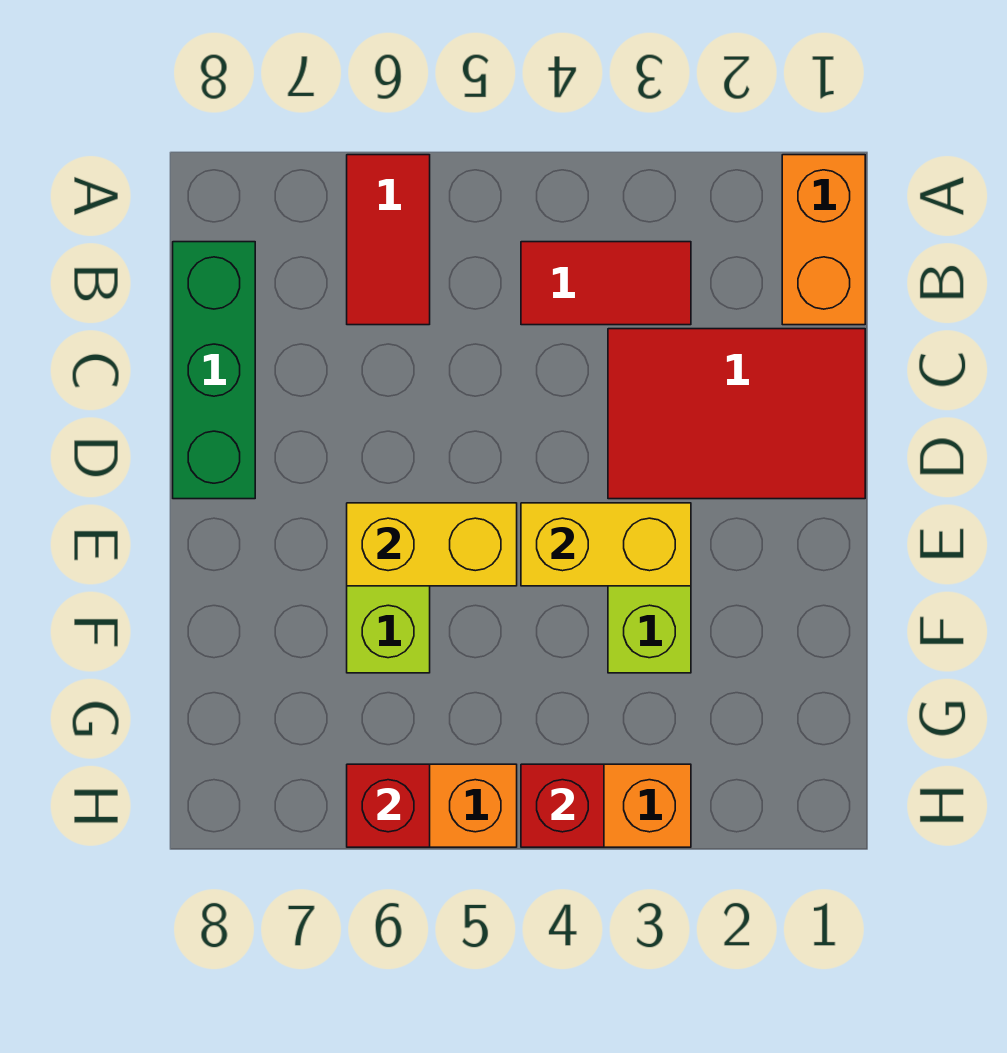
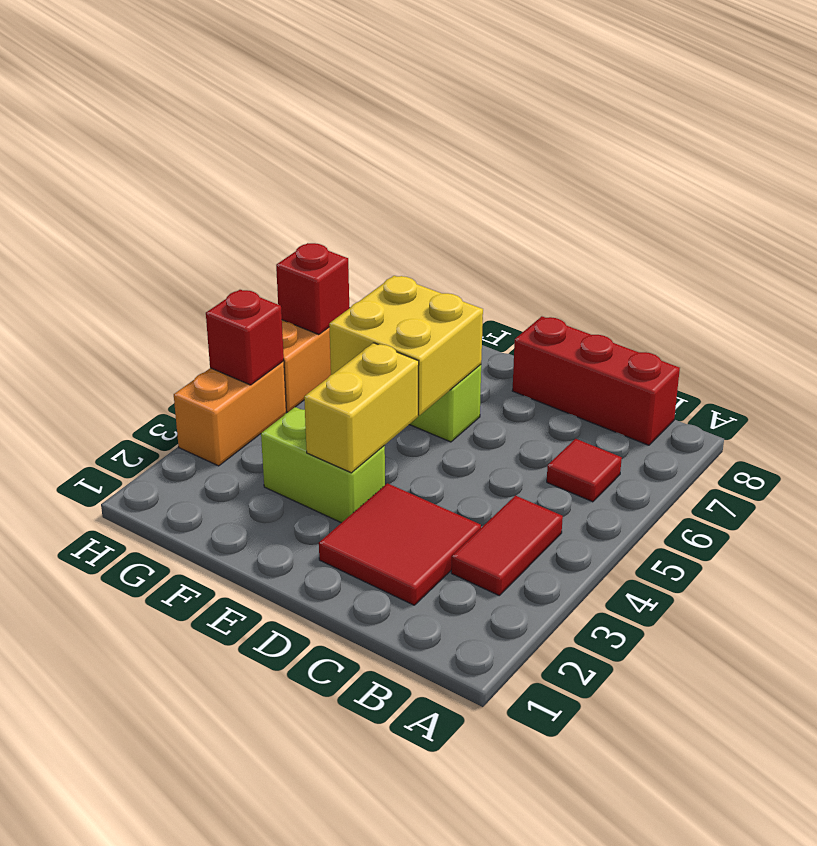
orange brick A1:B1 level 1 -> none
red tile A6:B6 level 1 -> red tile B6 level 1
green brick B8:D8 level 1 -> red brick B8:D8 level 1
red tile C1:D3 level 1 -> red tile C2:D3 level 1
yellow brick E5:E6 level 2 -> yellow brick E5:F6 level 2

